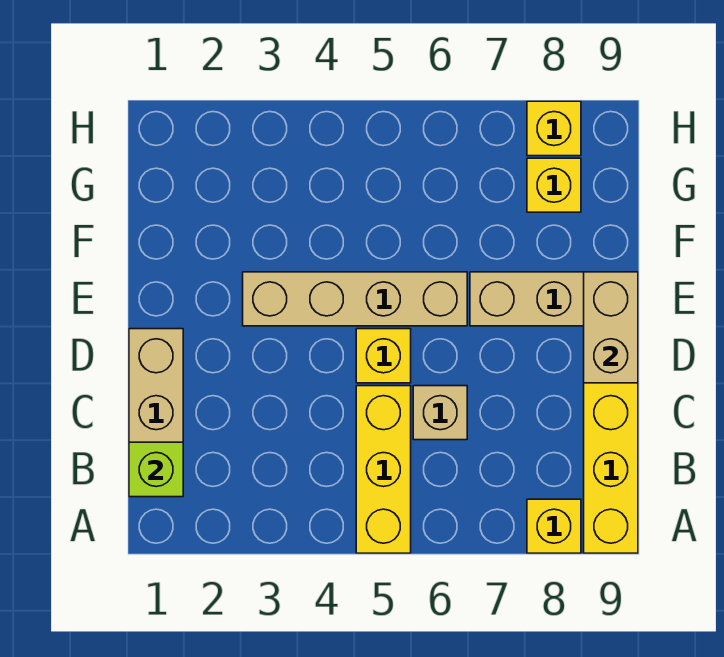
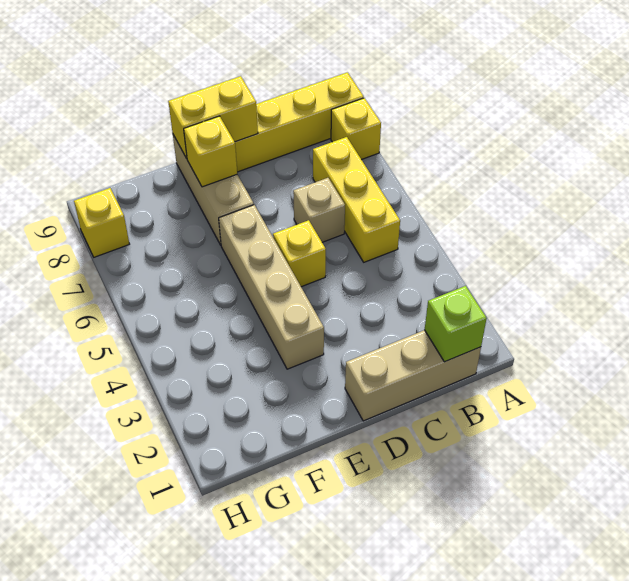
yellow brick A5:C5 level 1 -> yellow brick B5:B7 level 1
tan brick D9:E9 level 2 -> yellow brick D9:E9 level 2
yellow brick G8 level 1 -> yellow brick E8 level 2

